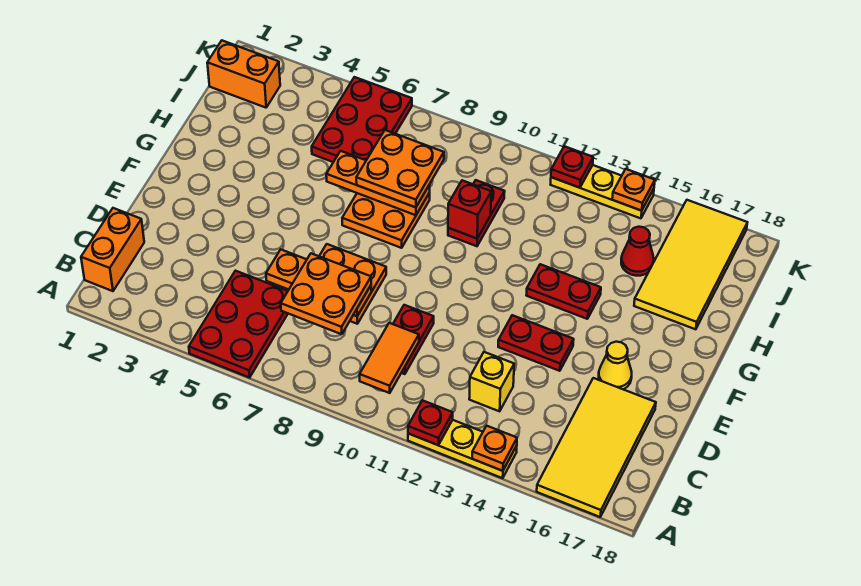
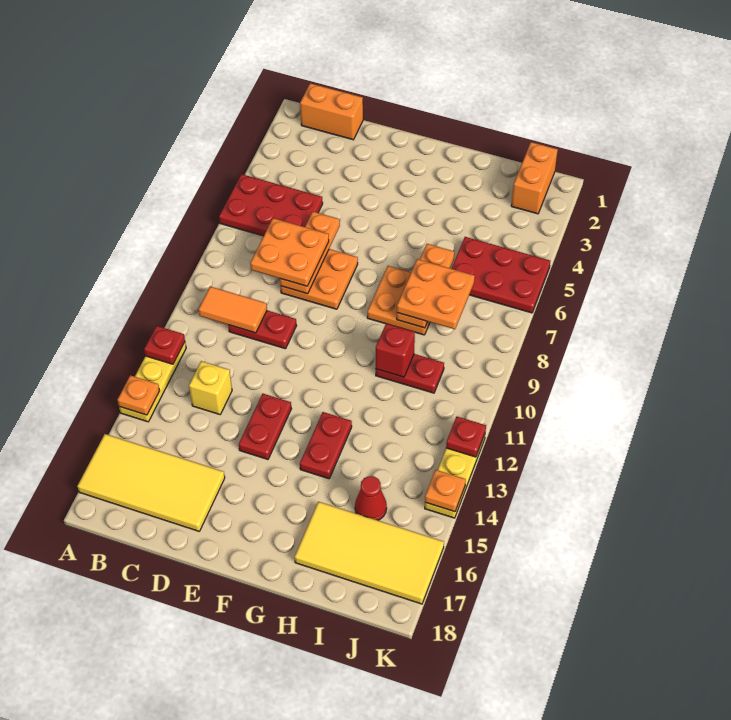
yellow cone E16 level 1 -> none

